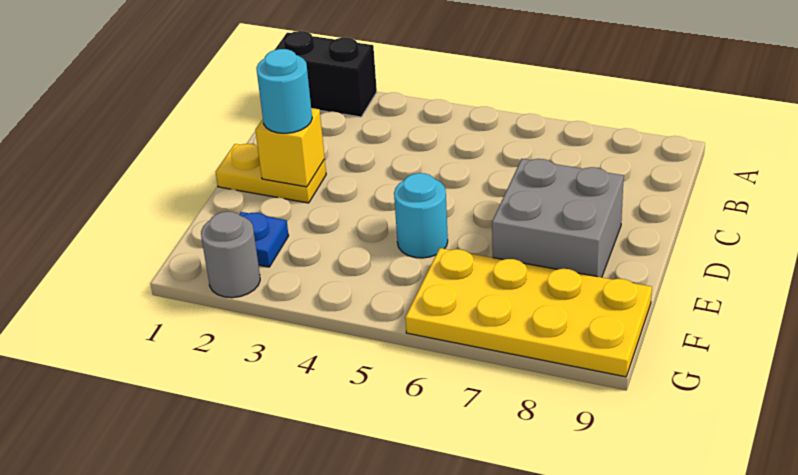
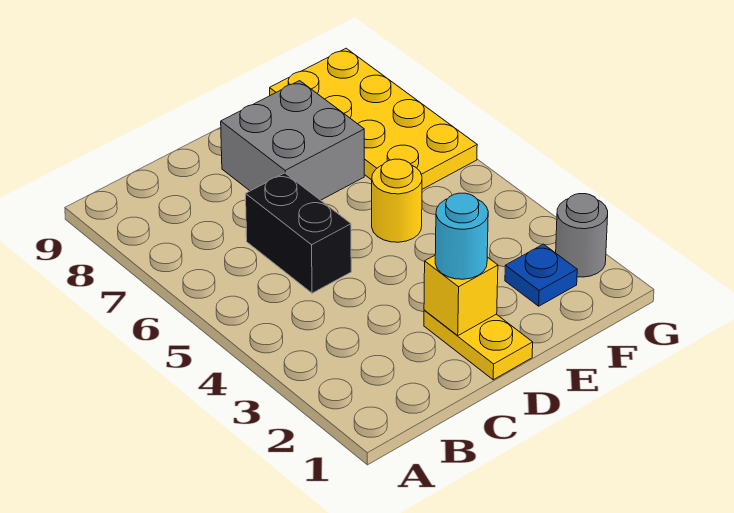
black brick A1:A2 level 1 -> black brick C5:C6 level 1
cyan round brick E5 level 1 -> yellow round brick E5 level 1

